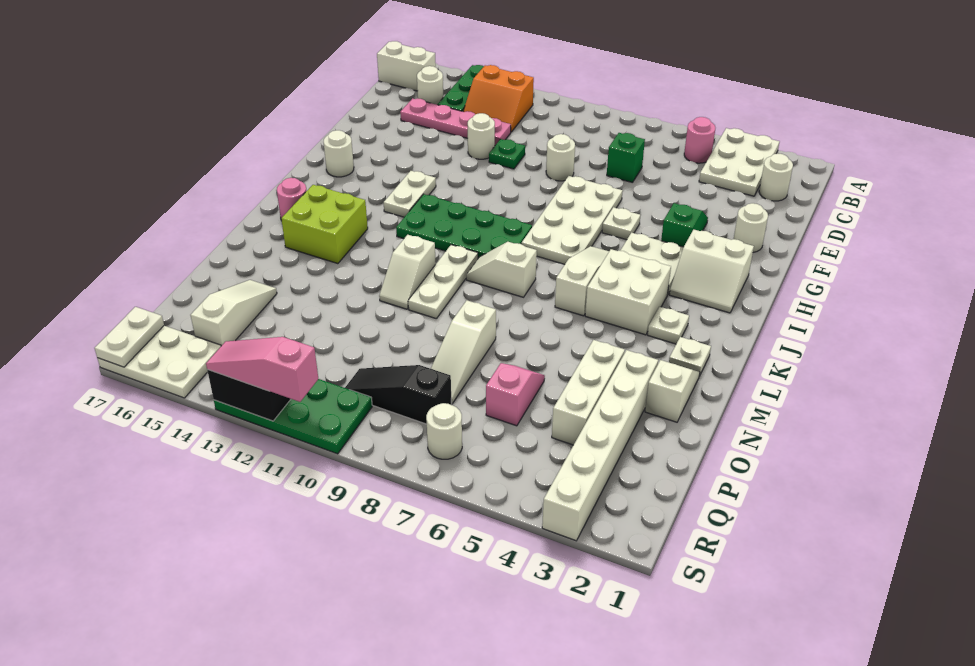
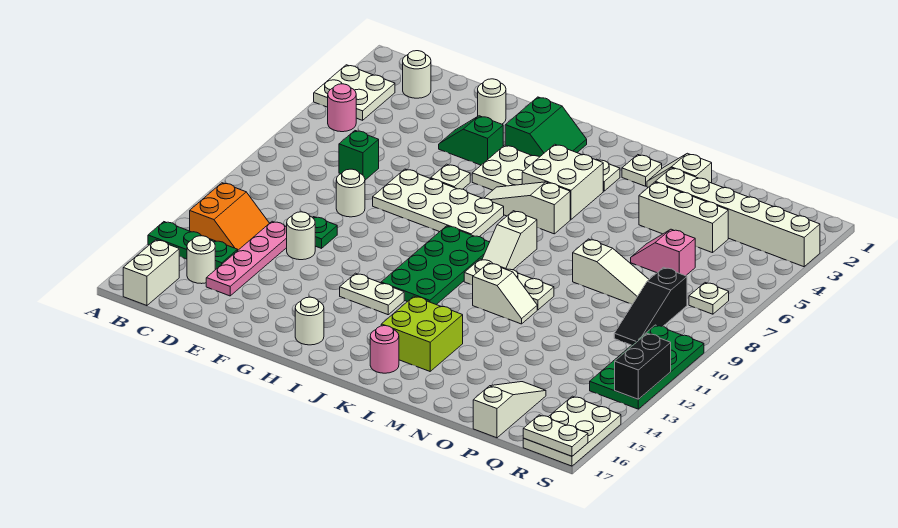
white plate A3:C4 level 1 -> white plate A3:B4 level 1
white slope H2:I3 level 1 top H -> green slope H2:I3 level 1 top H
white slope O15:Q15 level 1 top Q -> white slope P15:P17 level 1 top 17
white round brick R7 level 1 -> white plate R7 level 1
pink slope S11:S13 level 3 top 11 -> none

